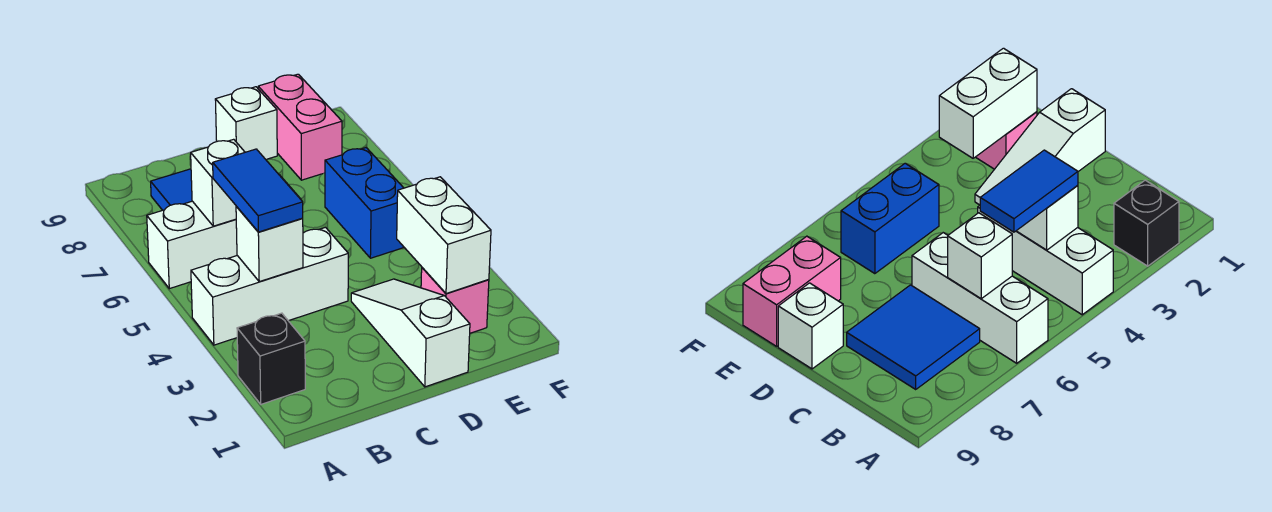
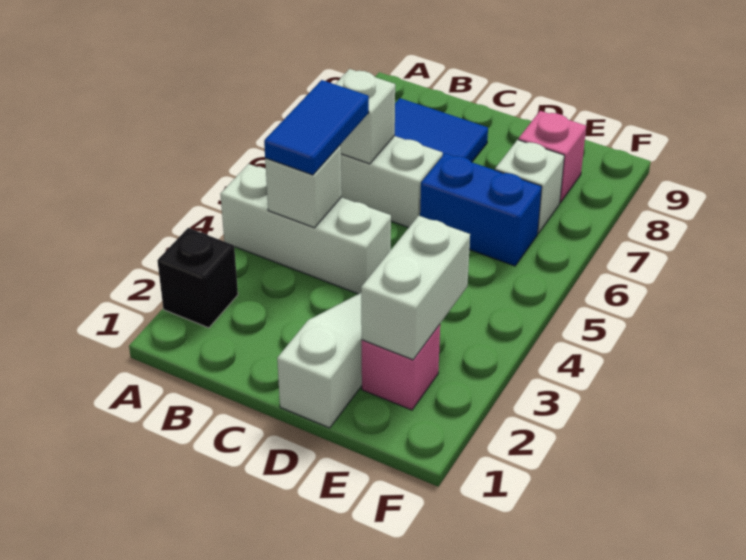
white brick D9 level 1 -> white brick E7 level 1
blue brick E5:E6 level 1 -> blue brick D6:E6 level 1
pink brick E8:E9 level 1 -> pink brick E8 level 1

